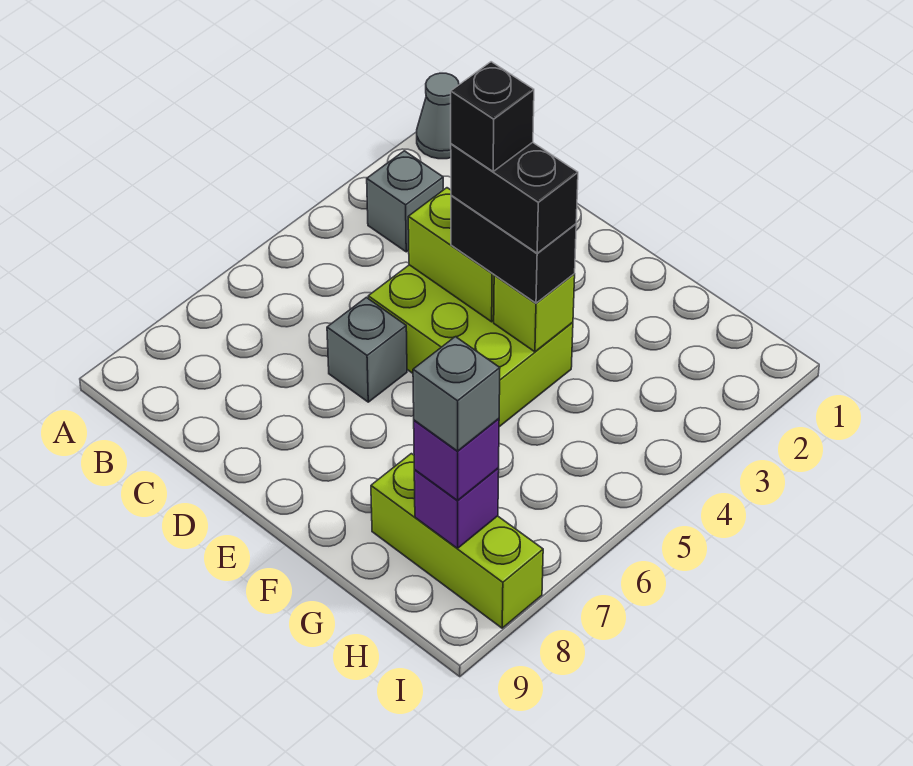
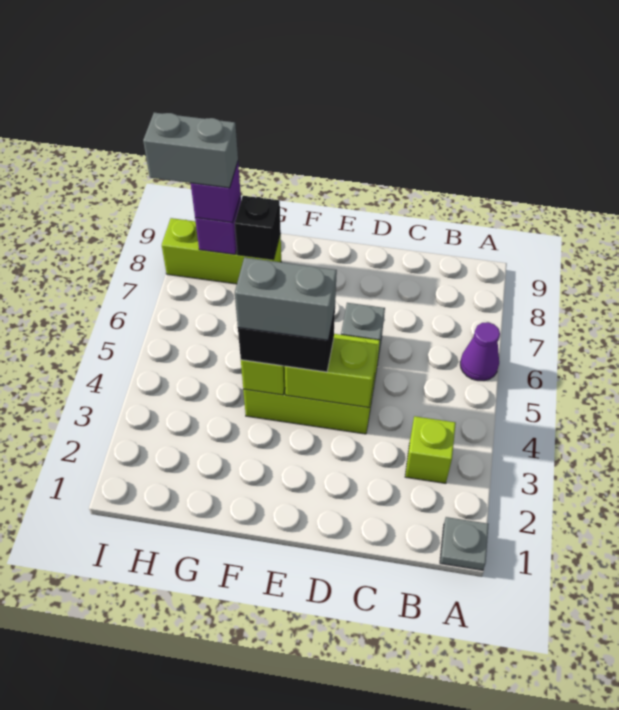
grey cone A1 level 1 -> grey plate A1 level 1
none -> purple cone A6 level 1
grey brick B3 level 1 -> lime brick B3 level 1
black brick E4:F4 level 4 -> grey brick E4:F4 level 4
black brick E4 level 5 -> black brick G8 level 2
grey brick H8 level 4 -> grey brick H8:I8 level 4

